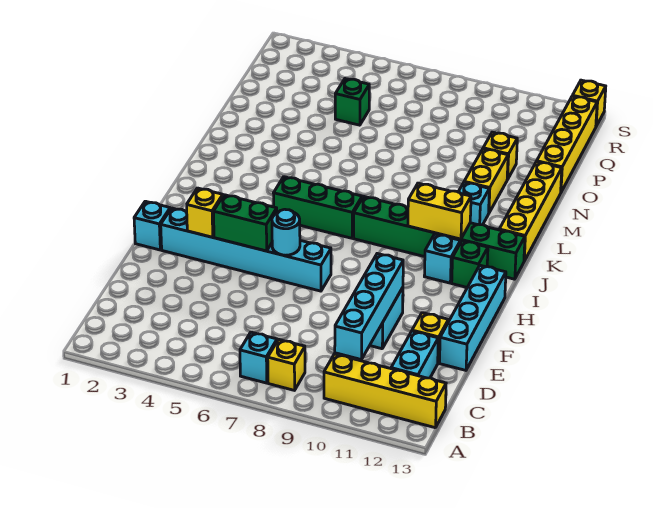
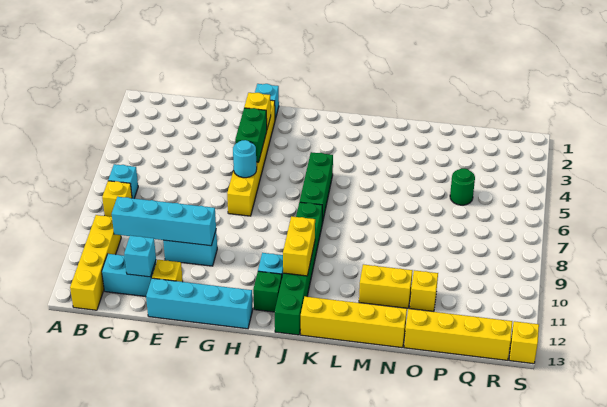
cyan brick G2:G7 level 1 -> yellow brick G2:G7 level 1
cyan brick L11 level 1 -> cyan brick D12 level 2
green brick P5 level 1 -> green round brick P5 level 1

